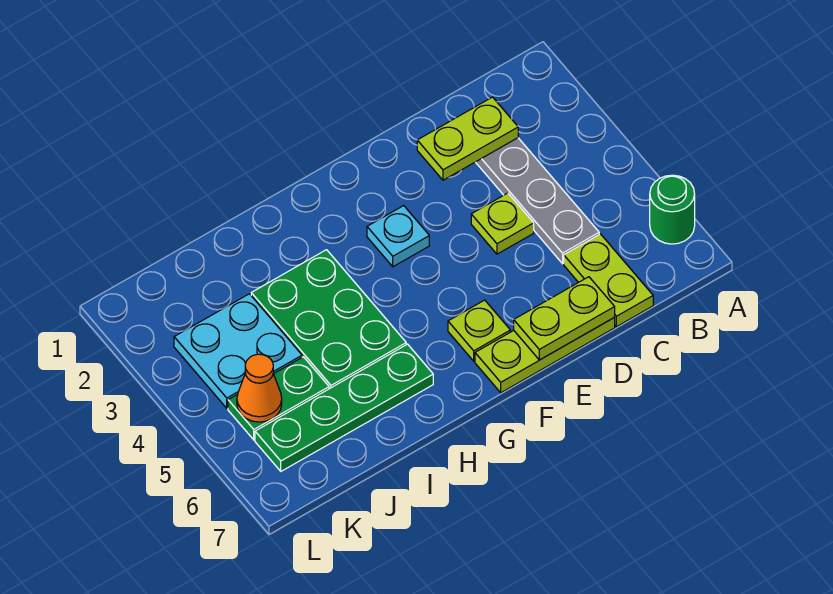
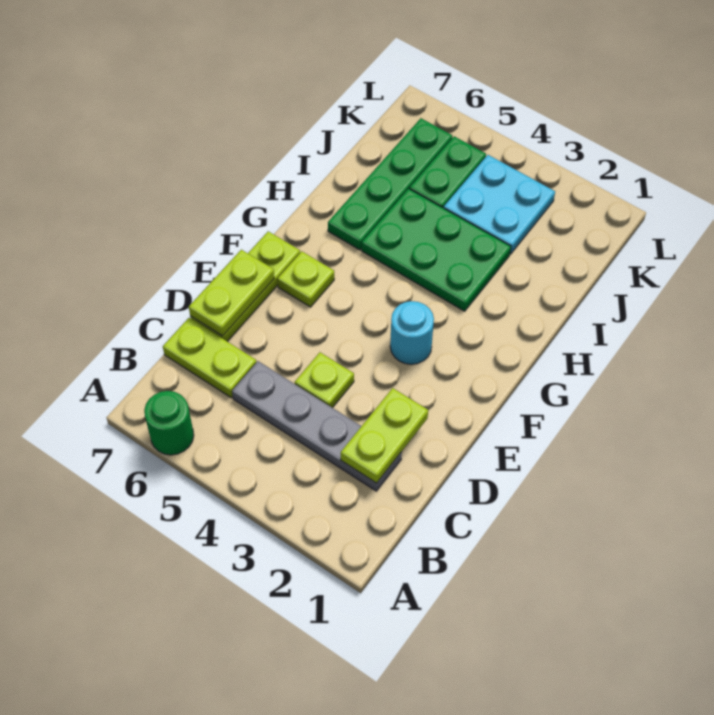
cyan plate F3 level 1 -> cyan round brick F3 level 1
orange cone K5 level 2 -> none

